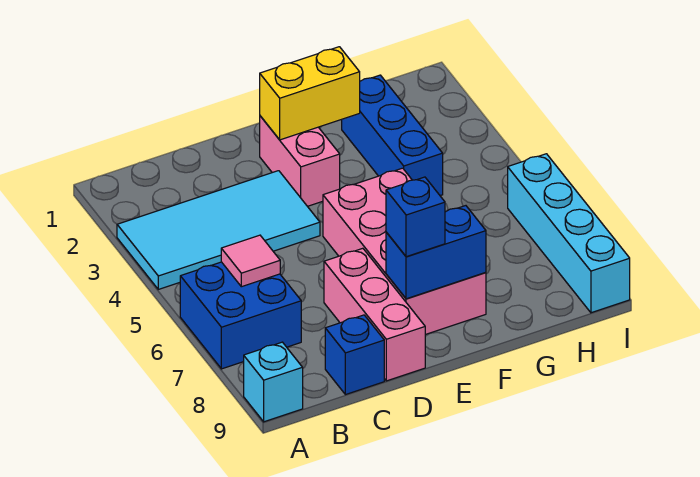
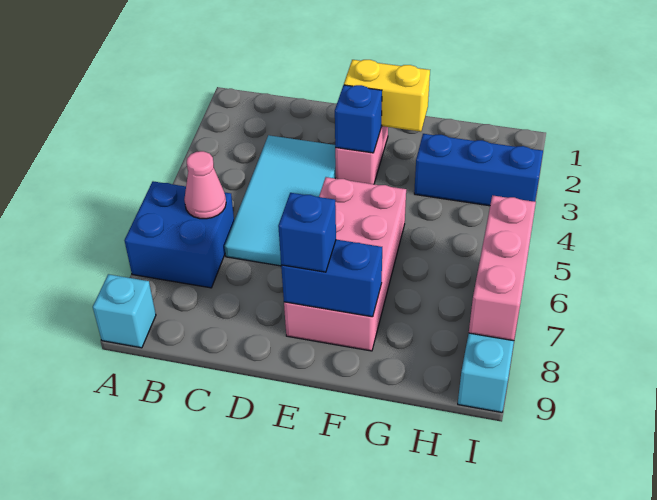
cyan tile A3:D4 level 1 -> cyan tile C3:D6 level 1
pink tile B6 level 2 -> pink cone B6 level 2
blue brick C9 level 1 -> blue brick E3 level 2
pink brick D7:D9 level 1 -> pink brick I6:I8 level 2
blue brick G2:G4 level 1 -> blue brick G3:I3 level 1

